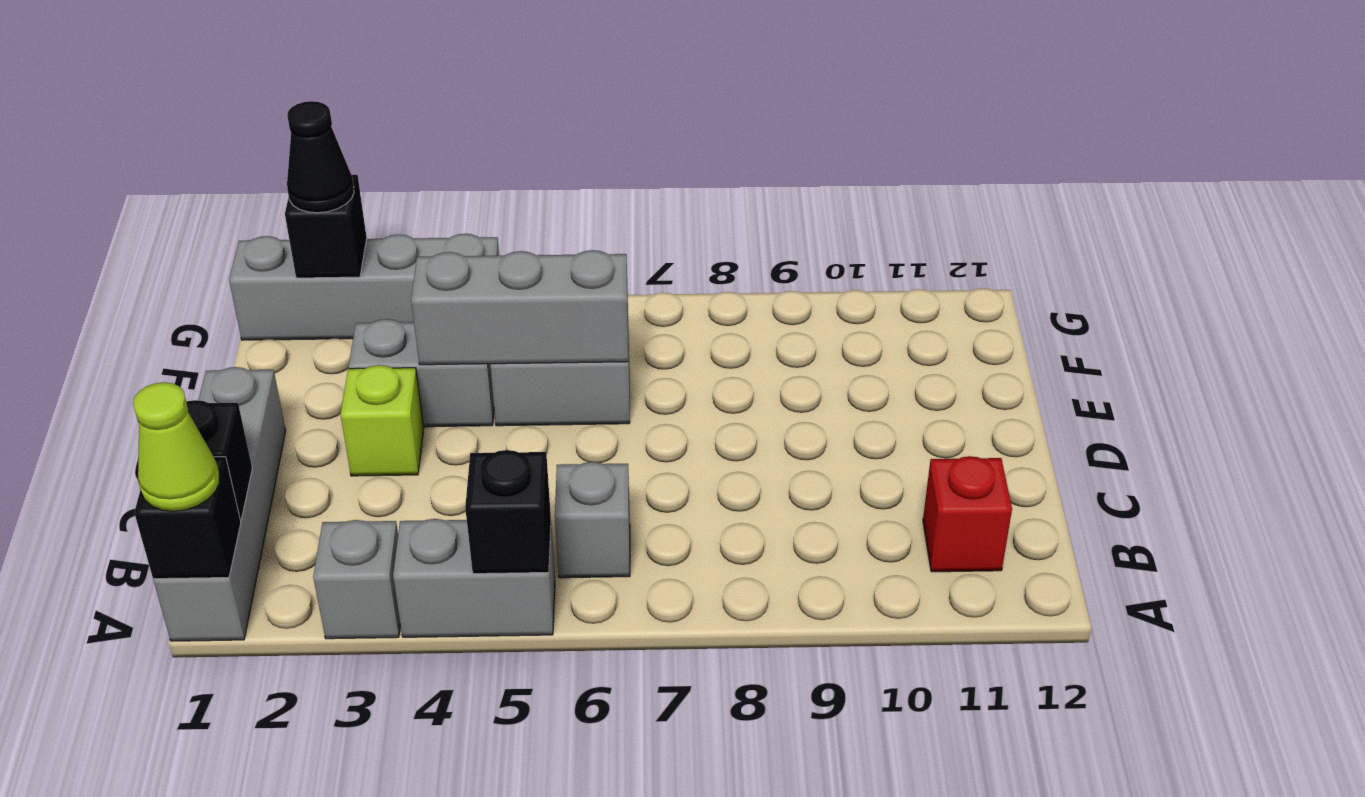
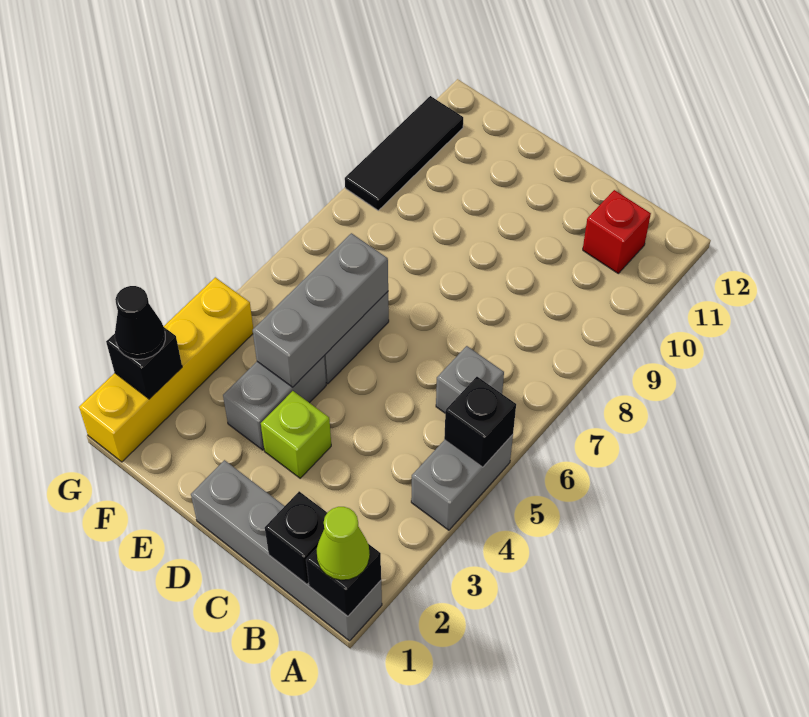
grey brick A3 level 1 -> none
grey brick G1:G4 level 1 -> yellow brick G1:G4 level 1
none -> black tile G9:G11 level 1

